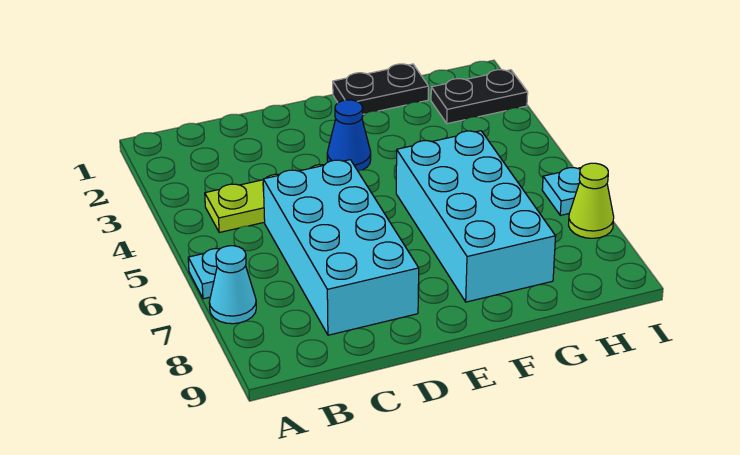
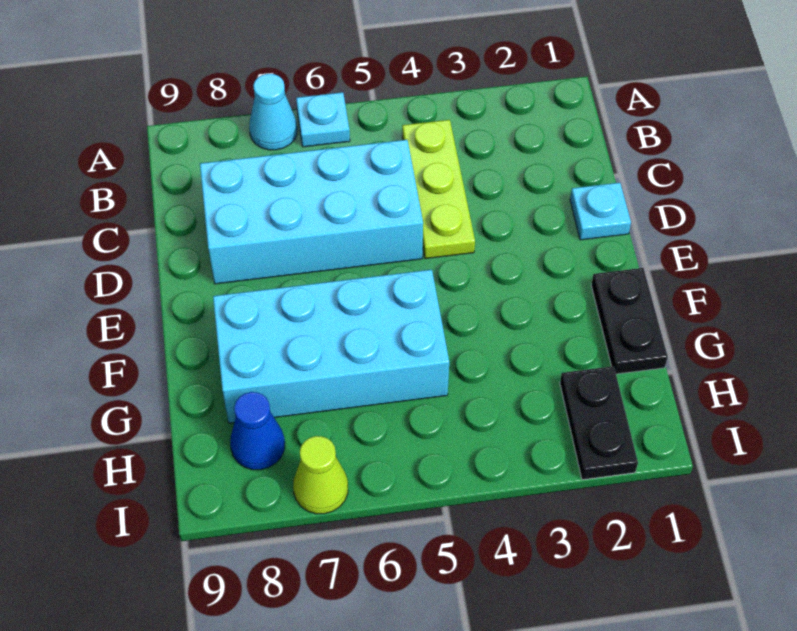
blue cone E3 level 1 -> blue cone H8 level 1
cyan plate I6 level 1 -> cyan plate D1 level 1

